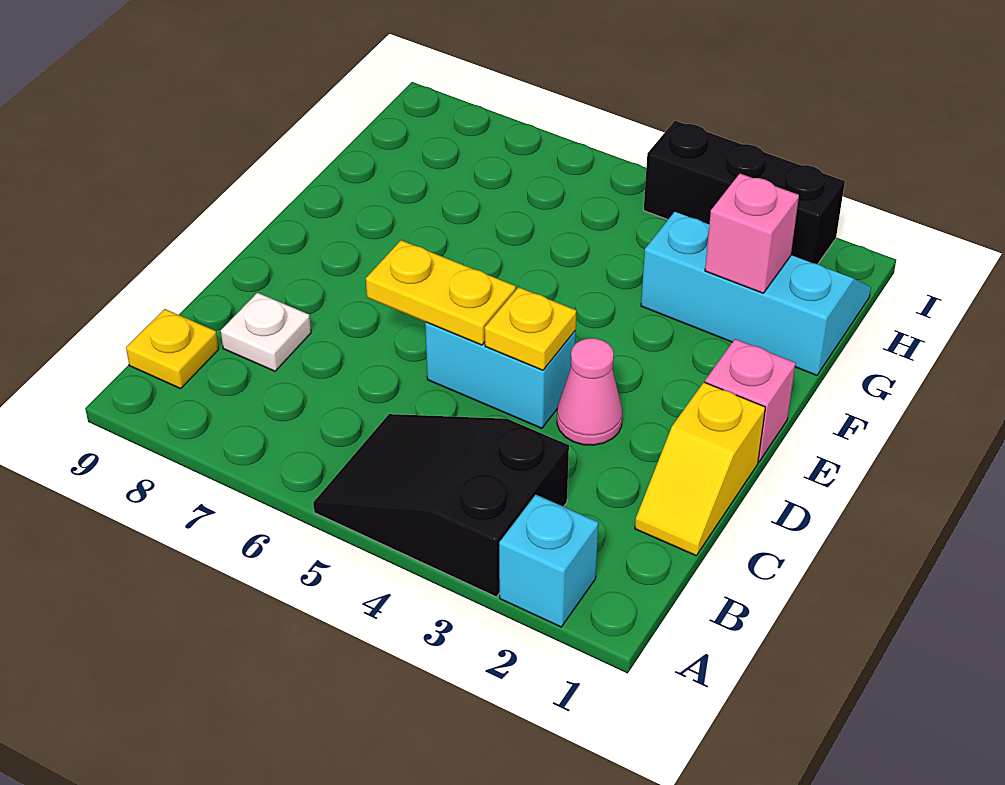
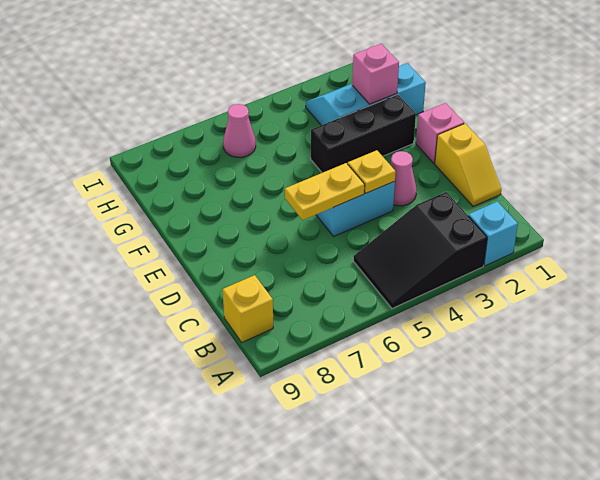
yellow plate B9 level 1 -> yellow brick B9 level 1
white plate C8 level 1 -> none
none -> pink cone H6 level 1
black brick I2:I4 level 1 -> black brick F2:F4 level 1

